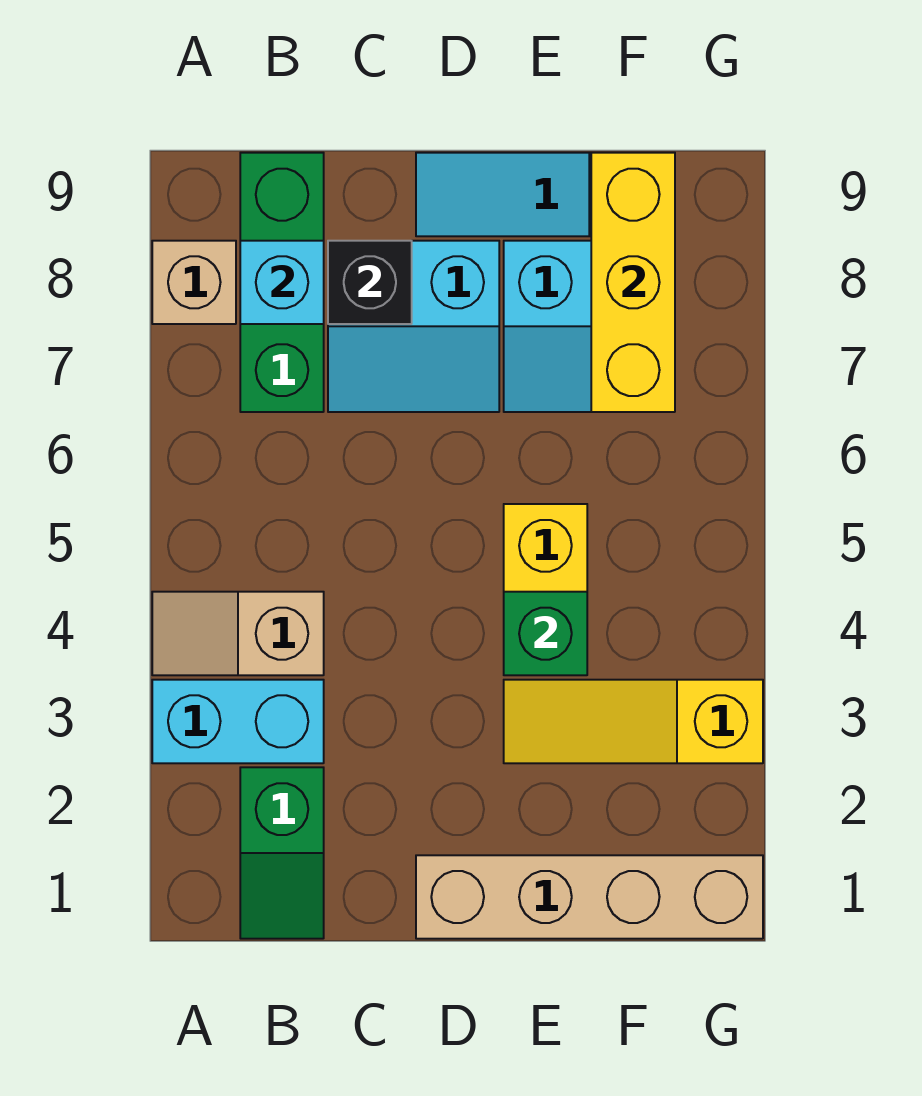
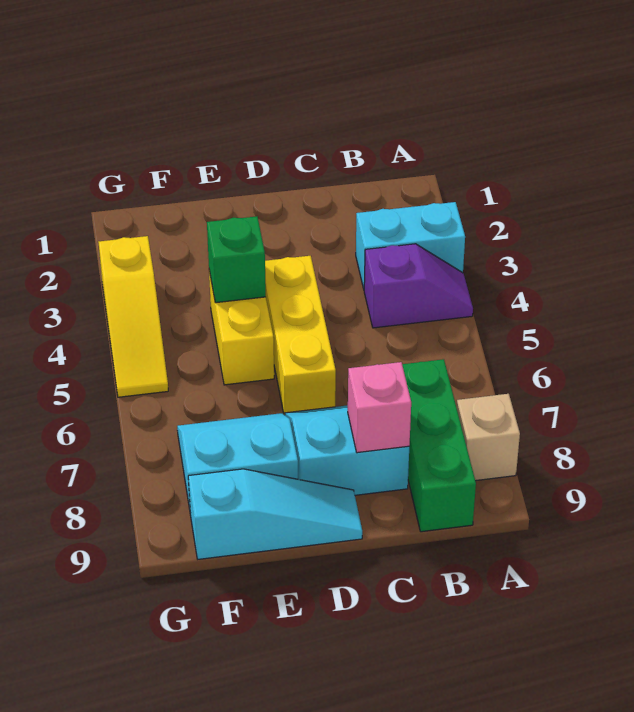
tan slope A4:B4 level 1 top B -> purple slope A4:B4 level 1 top B
green slope B1:B2 level 1 top 2 -> none
cyan brick B8 level 2 -> none
black brick C8 level 2 -> pink brick C8 level 2
tan brick D1:G1 level 1 -> none
yellow slope E3:G3 level 1 top G -> yellow slope G3:G5 level 1 top 3
yellow brick F7:F9 level 2 -> yellow brick D4:D6 level 1

